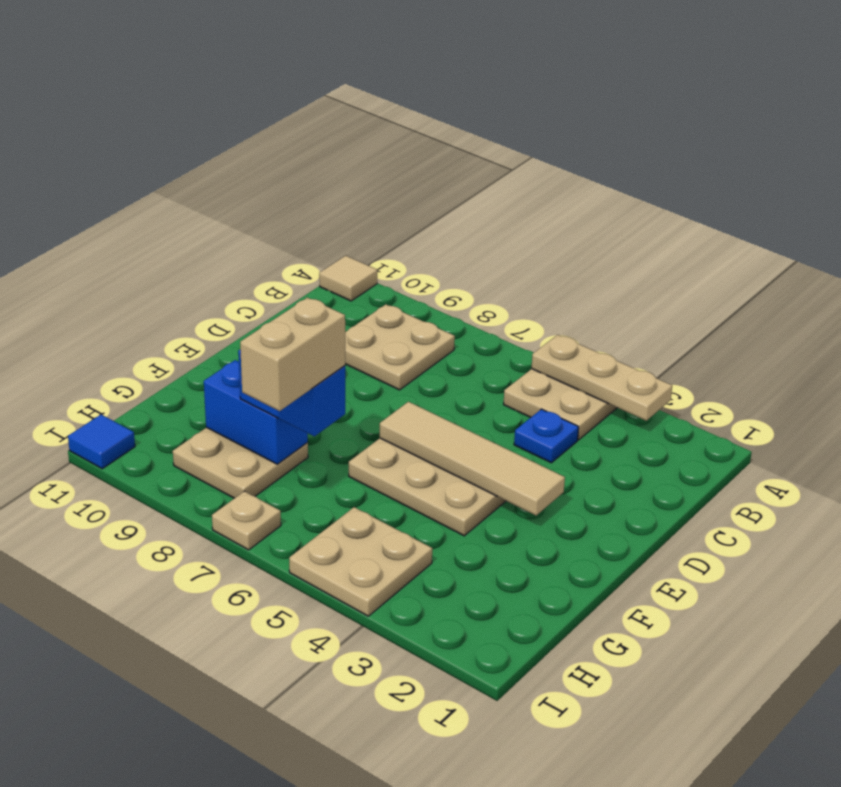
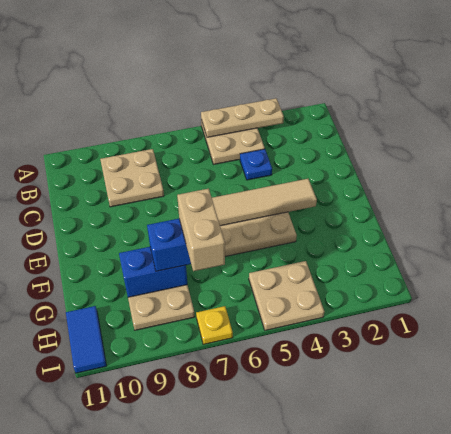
tan tile A11 level 1 -> none
tan plate I7 level 1 -> yellow plate I7 level 1
blue tile I11 level 1 -> blue tile H11:I11 level 1

